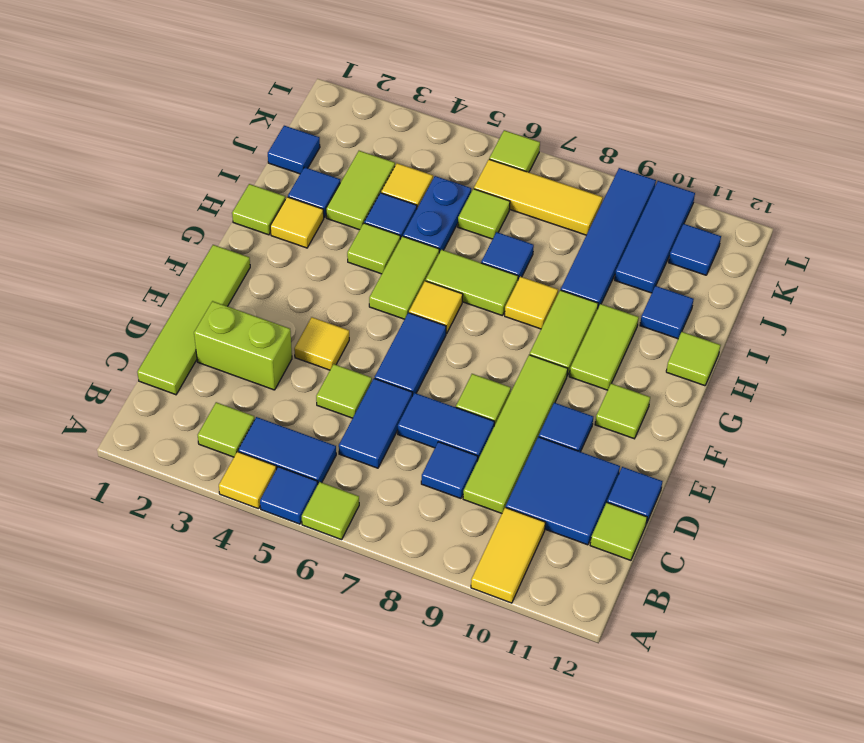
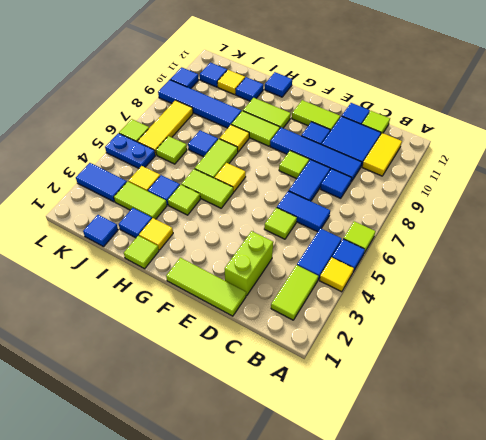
yellow tile A10:B10 level 1 -> yellow tile B10:B11 level 1
lime tile B3 level 1 -> lime tile B2:B3 level 1
lime tile C1:F1 level 1 -> lime tile D1:F1 level 1
lime tile C9:F9 level 1 -> blue tile C9:F9 level 1
yellow tile E4 level 1 -> yellow tile J11 level 1
blue tile E6:F6 level 1 -> blue tile K3:L3 level 1
lime tile F11 level 1 -> lime tile E11:F11 level 1
lime tile H12 level 1 -> blue tile H12 level 1
blue plate I5:J5 level 1 -> blue plate K5:L5 level 1
blue tile J10:L10 level 1 -> blue tile L10 level 1

